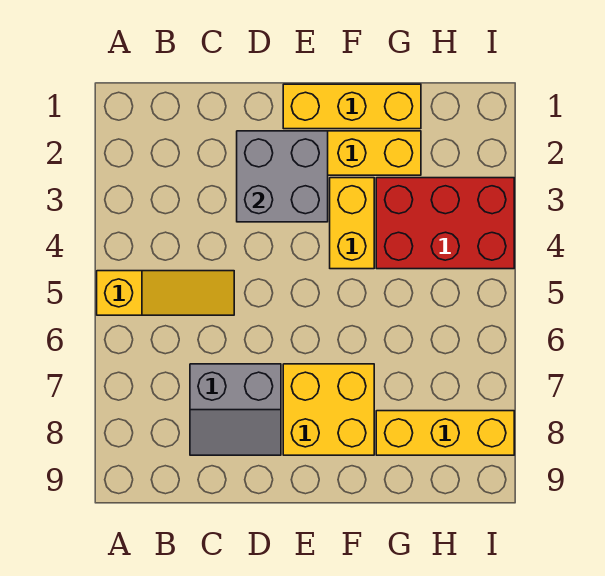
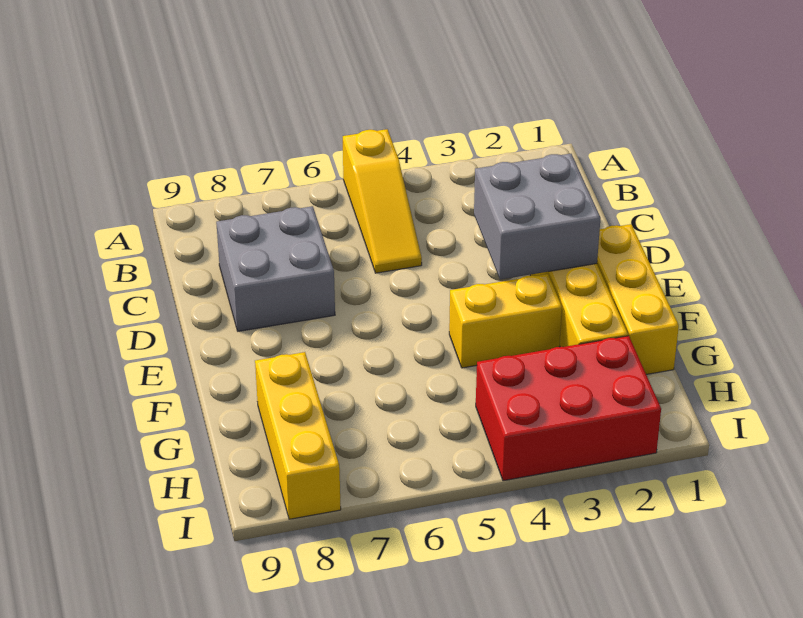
grey slope C7:D8 level 1 top 7 -> grey brick C7:D8 level 1
yellow brick E7:F8 level 1 -> none
red brick G3:I4 level 1 -> red brick H2:I4 level 1

